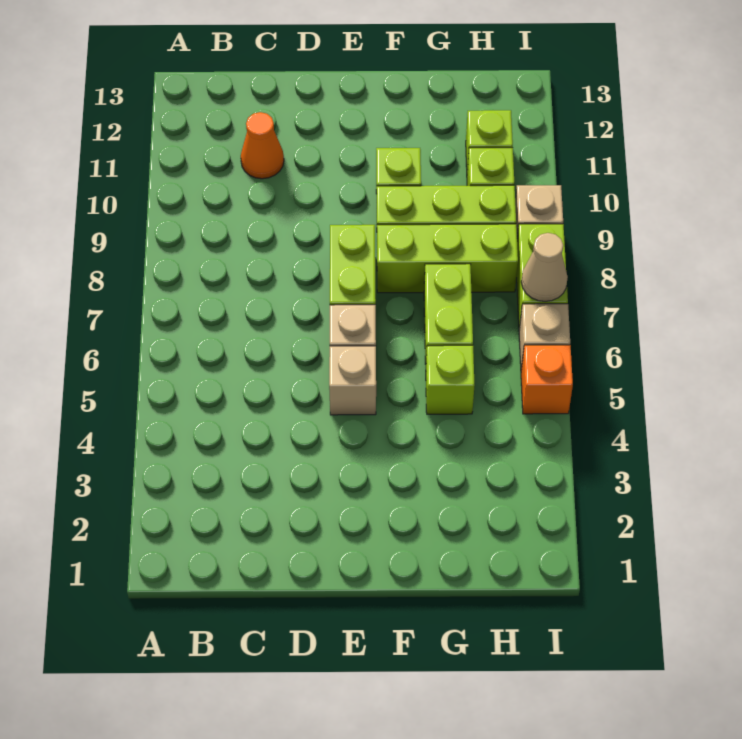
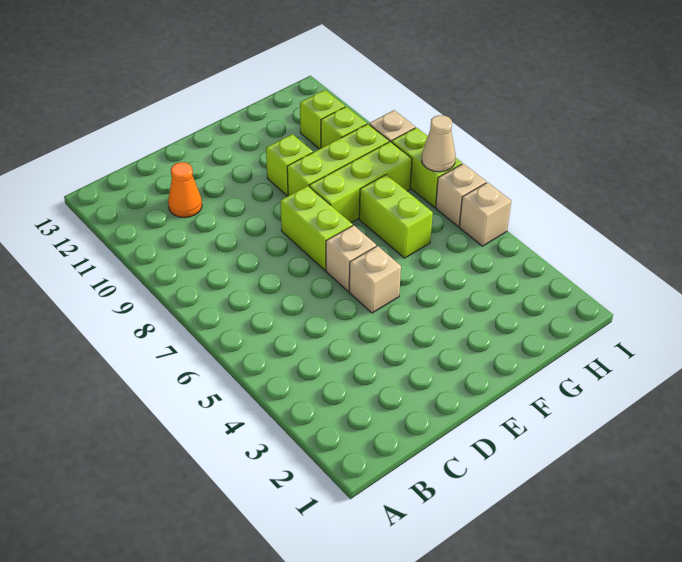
lime brick G5 level 1 -> none
orange brick I5 level 1 -> tan brick I5 level 1

